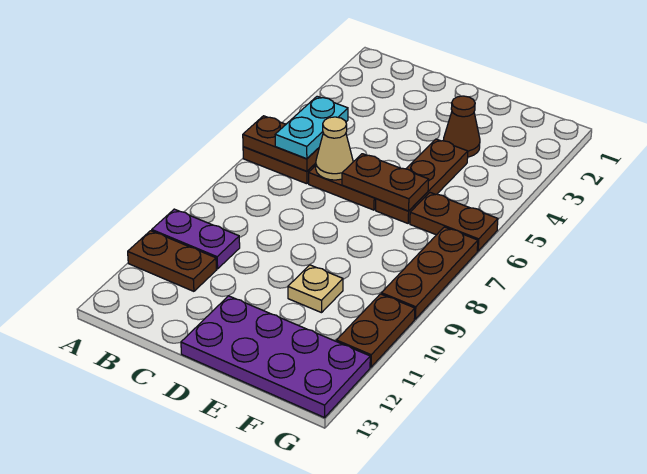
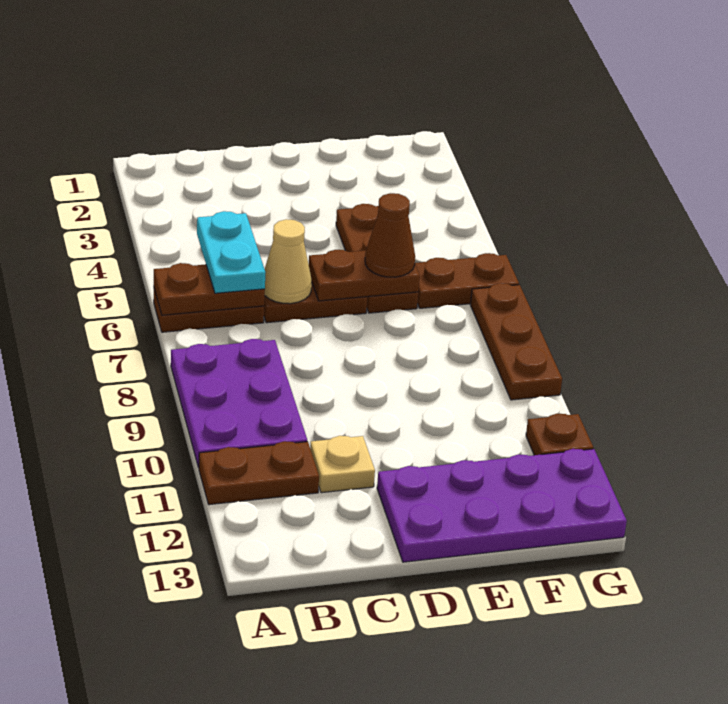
purple plate A10:B10 level 1 -> purple plate A8:B10 level 1
brown cone E3 level 1 -> brown cone E6 level 3
tan plate E10 level 1 -> tan plate C11 level 1
brown plate G10:G11 level 1 -> brown plate G11 level 1

